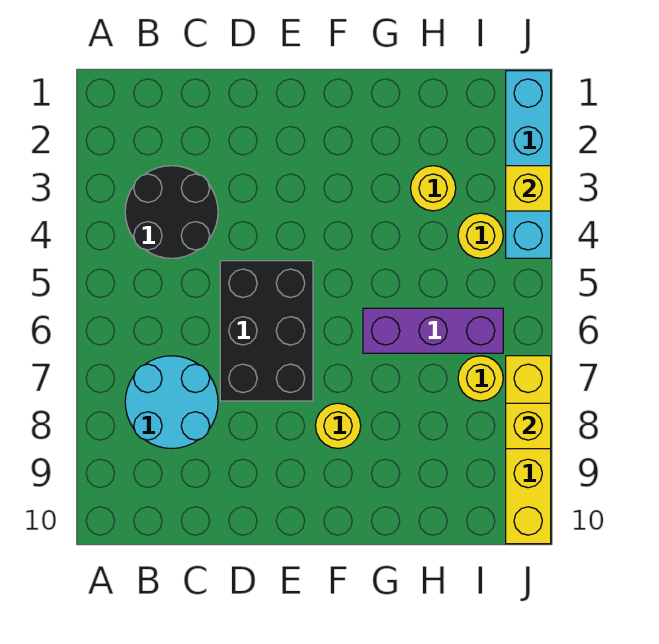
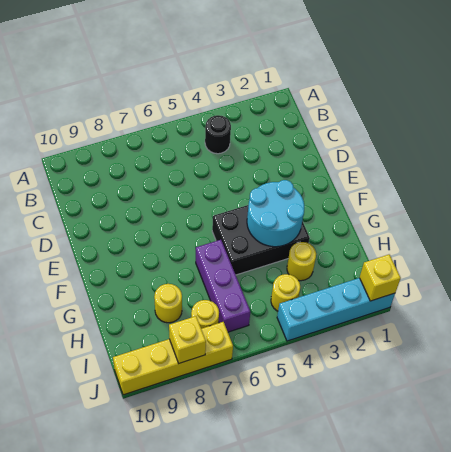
black round brick B3:C4 level 1 -> black round brick B4 level 1
cyan round brick B7:C8 level 1 -> cyan round brick F3:G4 level 2
black brick D5:E7 level 1 -> black brick F3:G5 level 1
yellow round brick F8 level 1 -> yellow round brick H8 level 1
yellow brick J3 level 2 -> yellow brick J1 level 2

